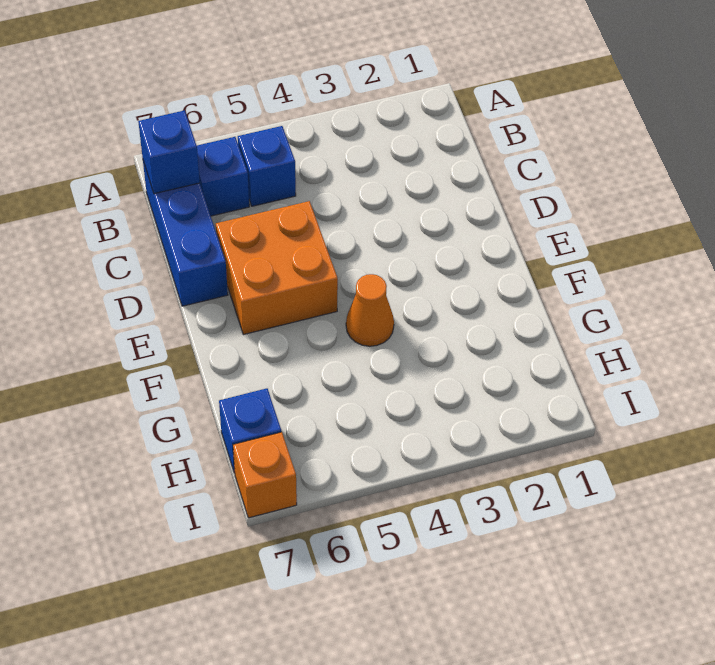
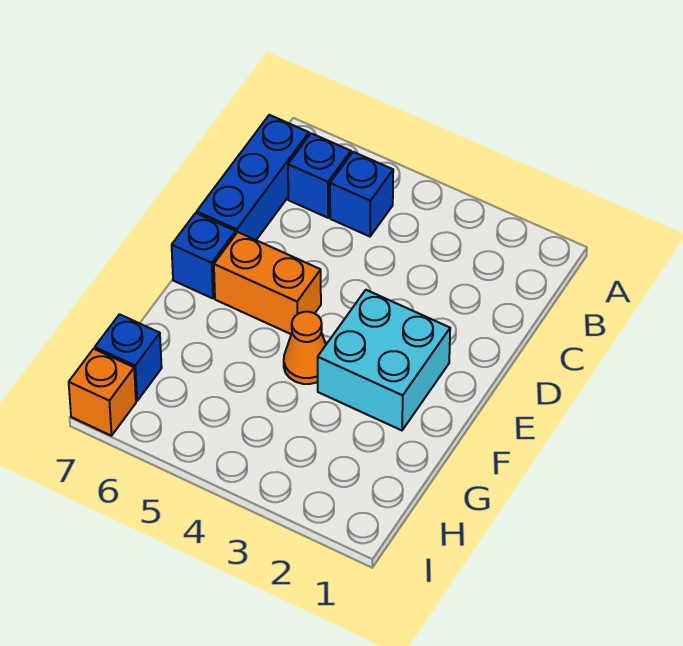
blue brick B7 level 2 -> blue brick E7 level 1
orange brick D5:E6 level 1 -> orange brick E5:E6 level 1
none -> cyan brick E2:F3 level 1

